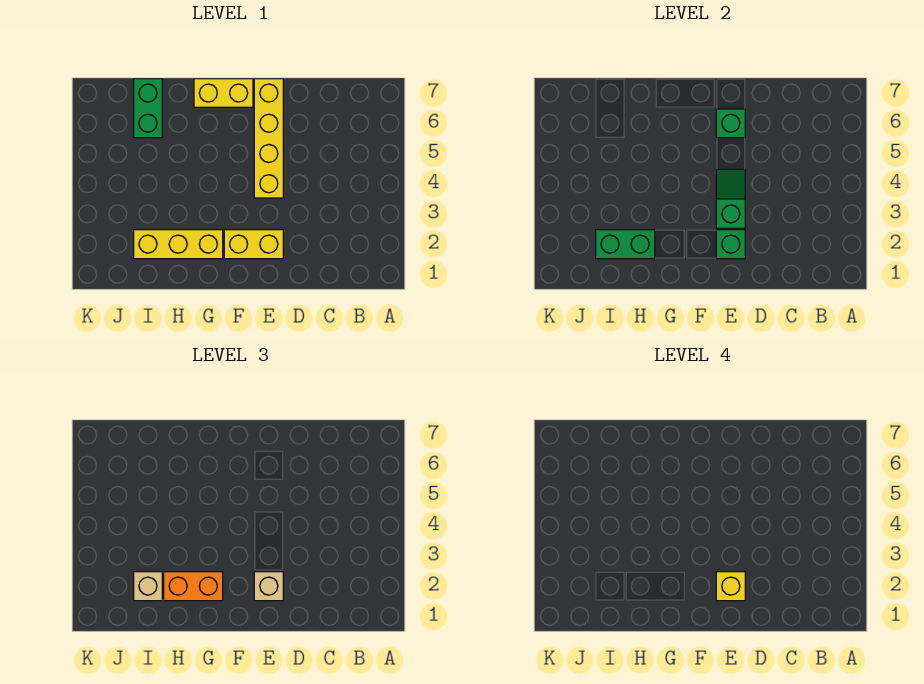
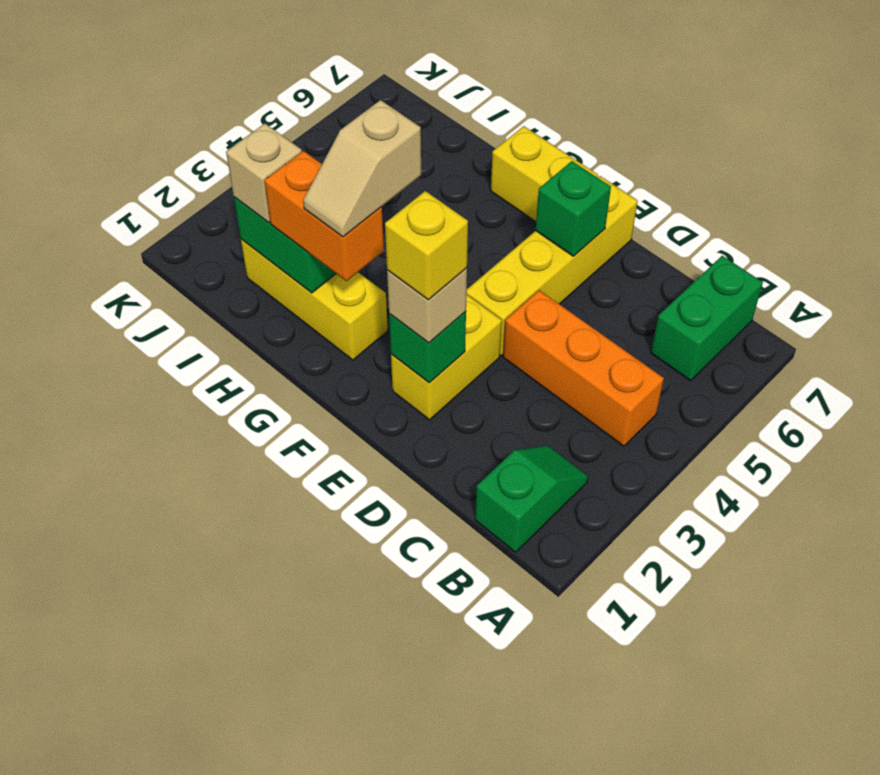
none -> orange brick B4:D4 level 1
yellow brick E2:F2 level 1 -> yellow brick E2:E3 level 1
green slope E3:E4 level 2 top 3 -> green slope B1:B2 level 1 top 1
none -> tan slope G2:G3 level 4 top 3
green brick I6:I7 level 1 -> green brick B6:B7 level 1

